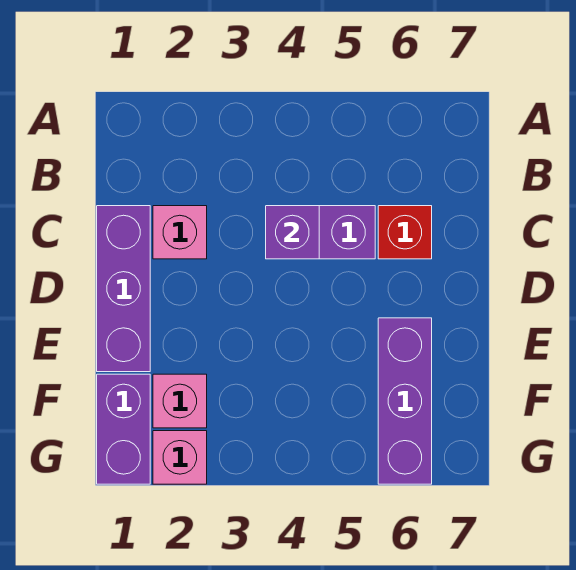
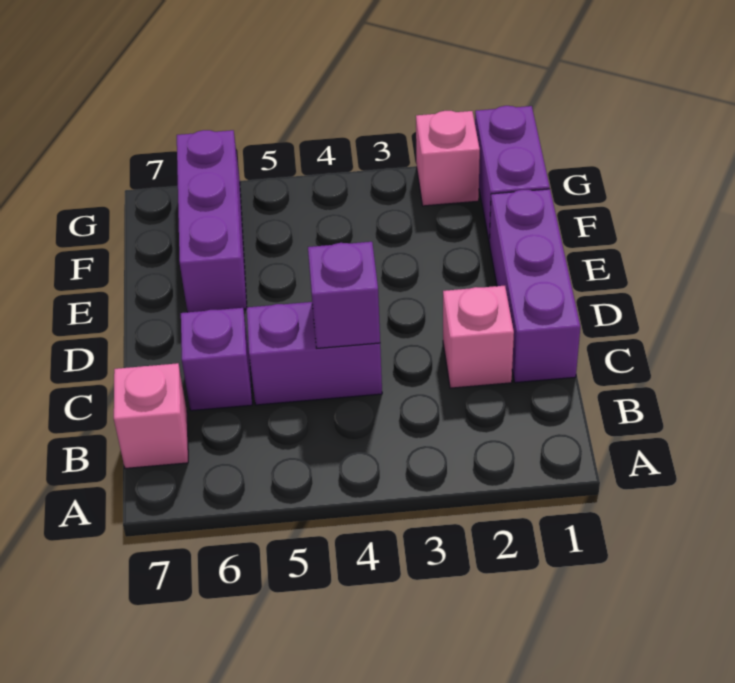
red brick C6 level 1 -> purple brick C6 level 1
pink brick F2 level 1 -> pink brick B7 level 1

